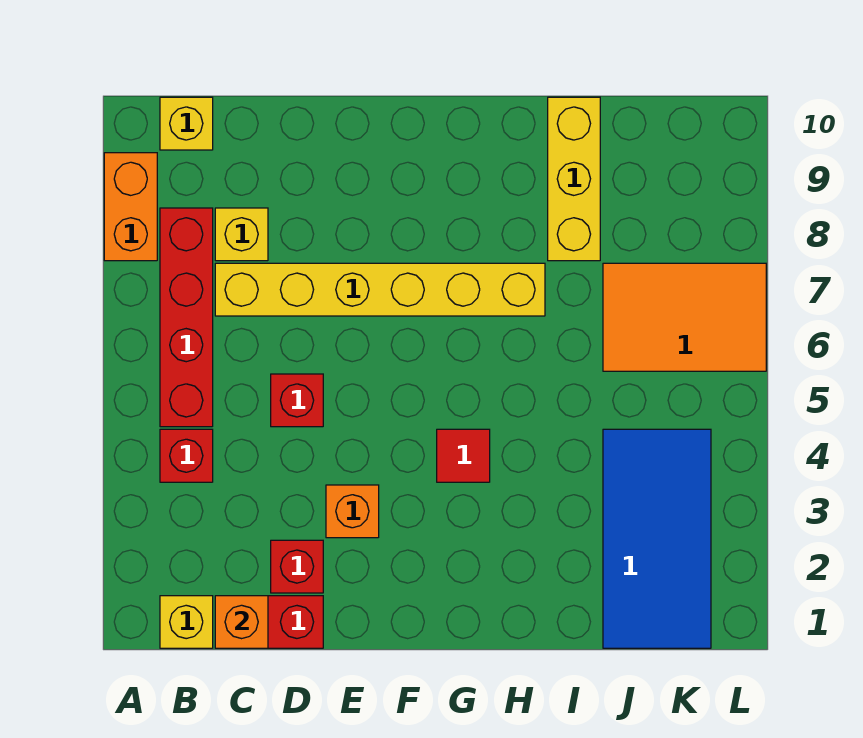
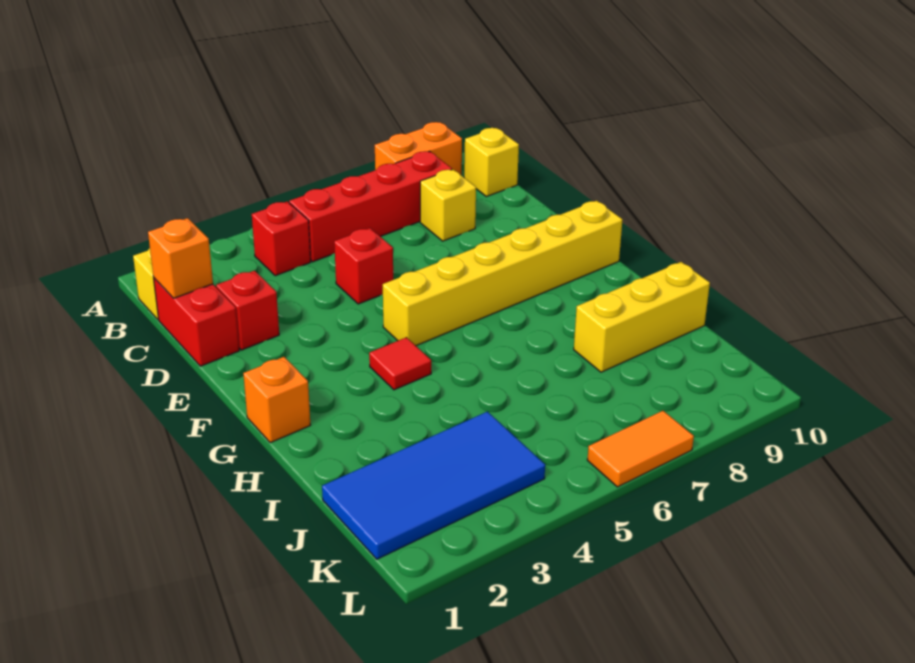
yellow brick C7:H7 level 1 -> yellow brick F5:F10 level 1
orange brick E3 level 1 -> orange brick G1 level 1
orange tile J6:L7 level 1 -> orange tile L6:L7 level 1

